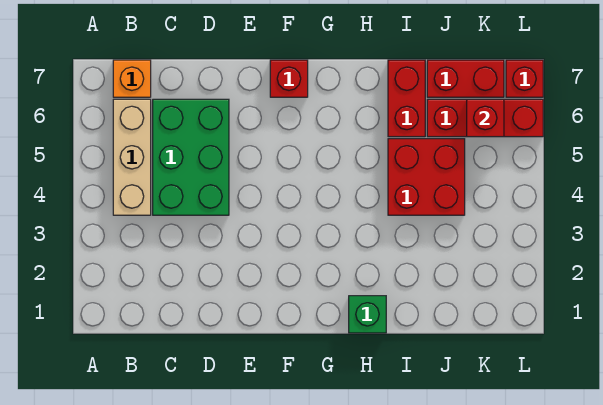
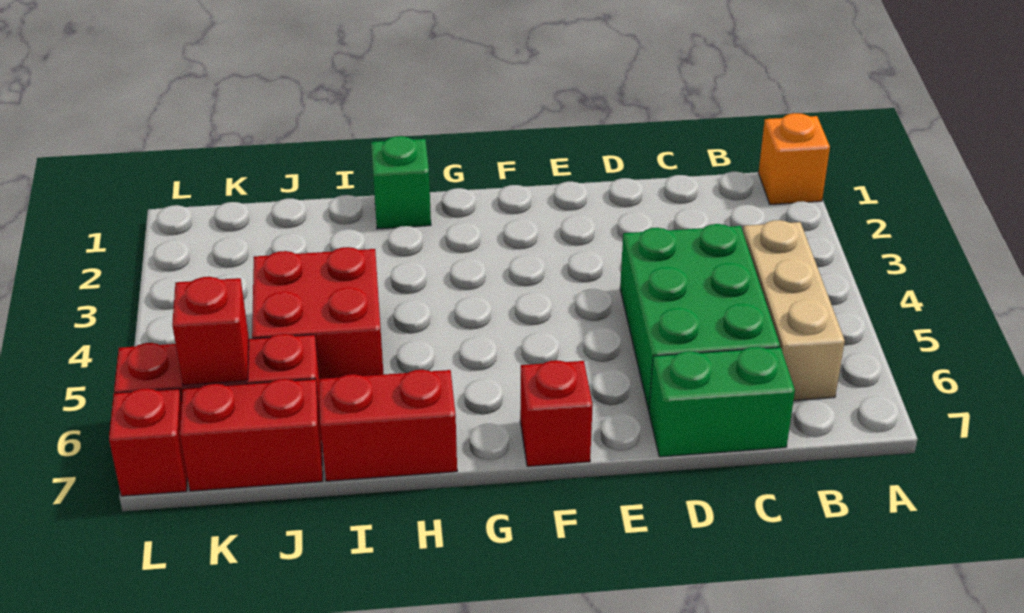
orange brick B7 level 1 -> orange brick A1 level 1
none -> green brick C7:D7 level 1
red brick I6:I7 level 1 -> red brick H7:I7 level 1

